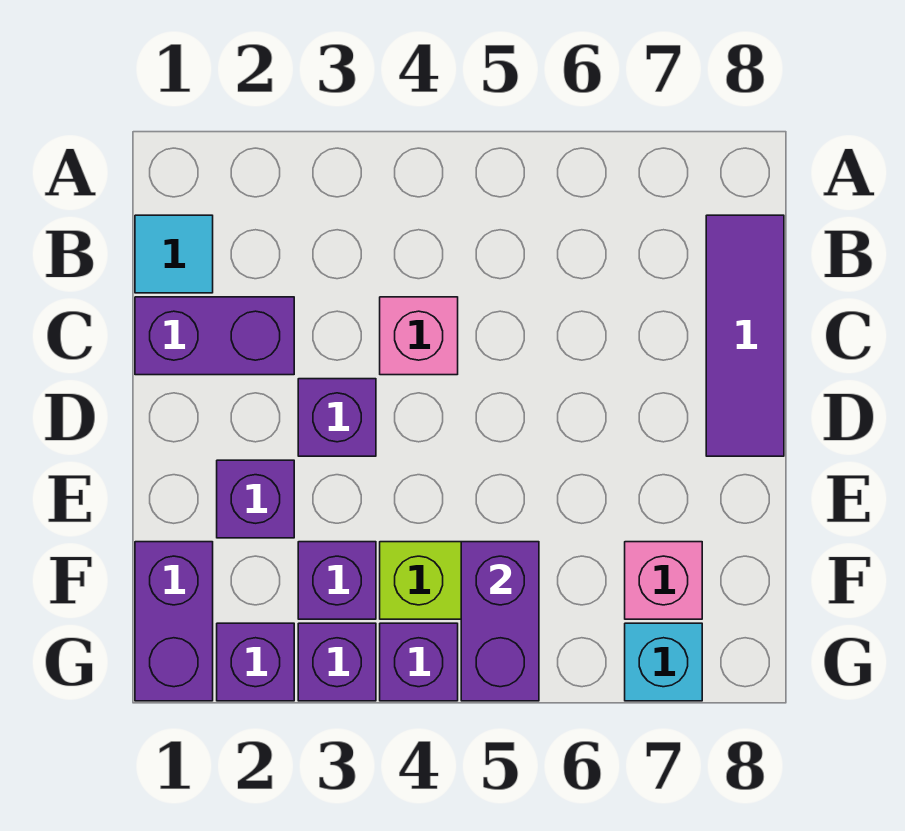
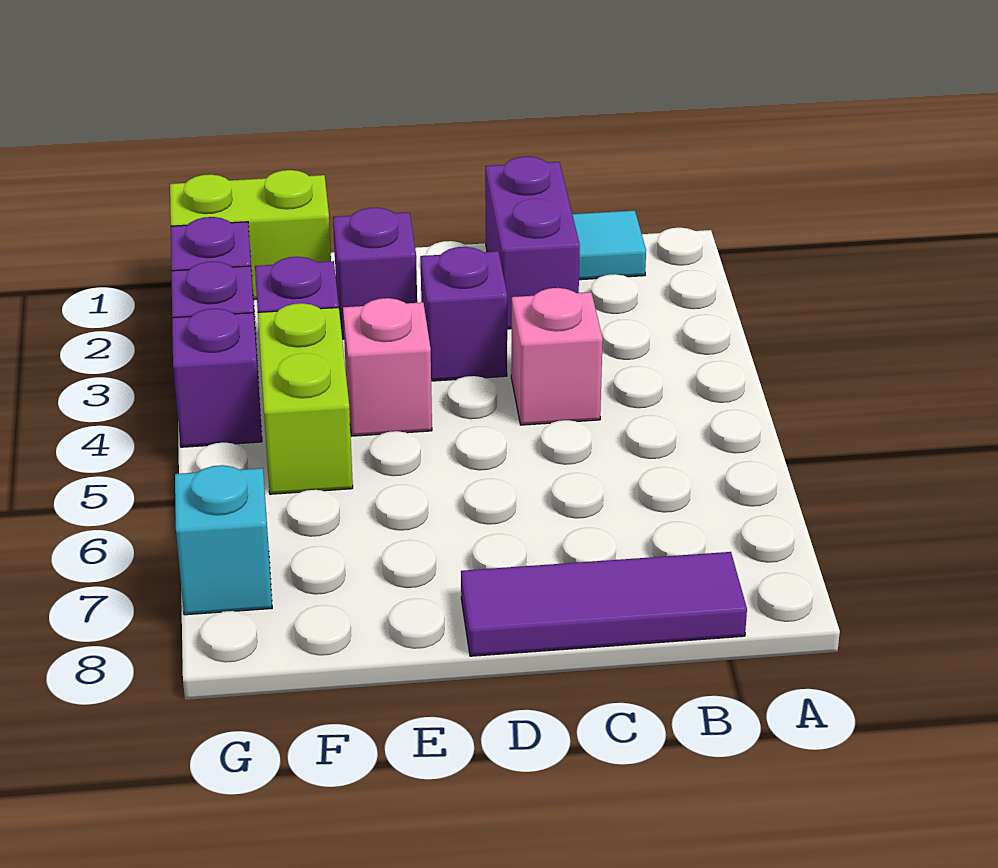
purple brick F1:G1 level 1 -> lime brick F1:G1 level 1
purple brick F5:G5 level 2 -> none
pink brick F7 level 1 -> pink brick E4 level 1

